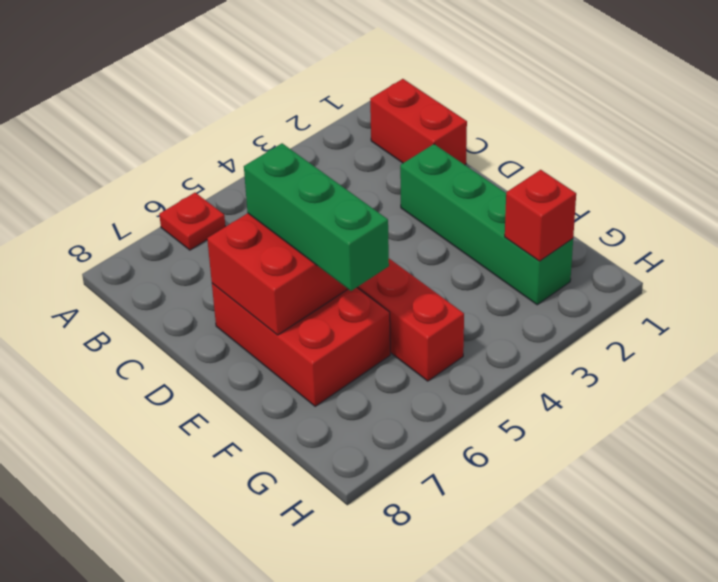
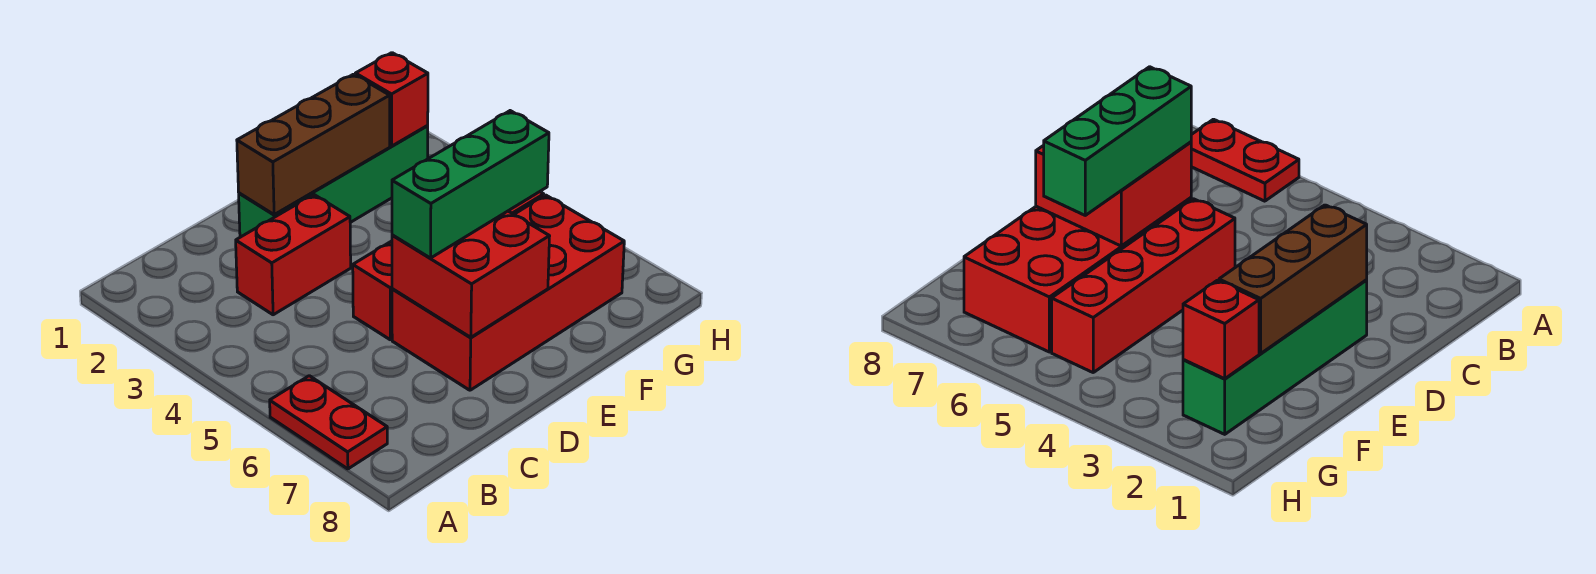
red plate A6 level 1 -> red plate A6:A7 level 1
red brick B1:C1 level 1 -> red brick C3:D3 level 1
none -> brown brick D2:F2 level 2
red brick D6:F7 level 1 -> red brick D6:G7 level 1

